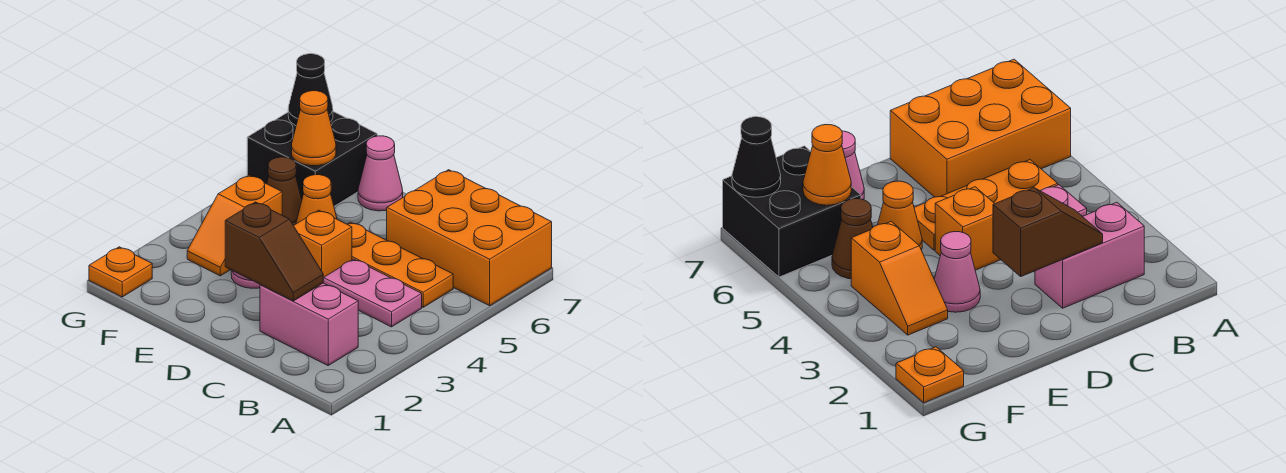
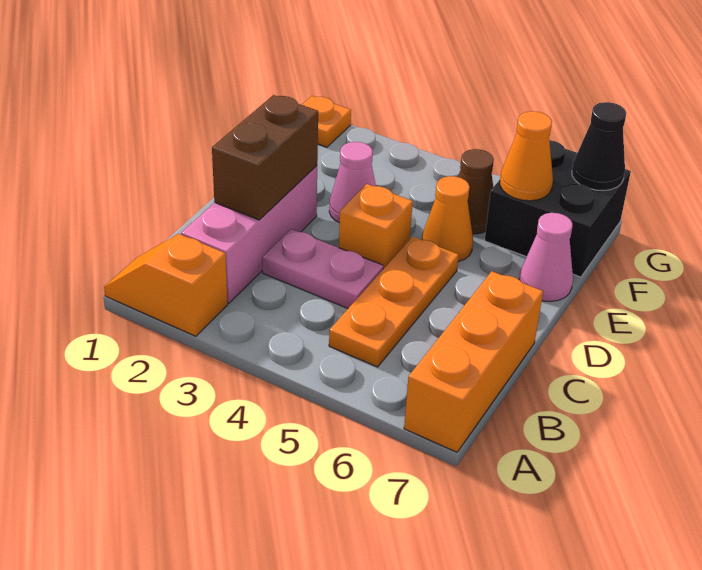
orange brick A6:C7 level 1 -> orange brick A7:C7 level 1
pink brick B2:C2 level 1 -> pink brick B2:D2 level 1
pink plate B4:C4 level 1 -> pink plate C3:C4 level 1
brown slope C2:D2 level 2 top D -> brown brick C2:D2 level 2
orange slope F3:F4 level 1 top 4 -> orange slope A1:A2 level 1 top 2

